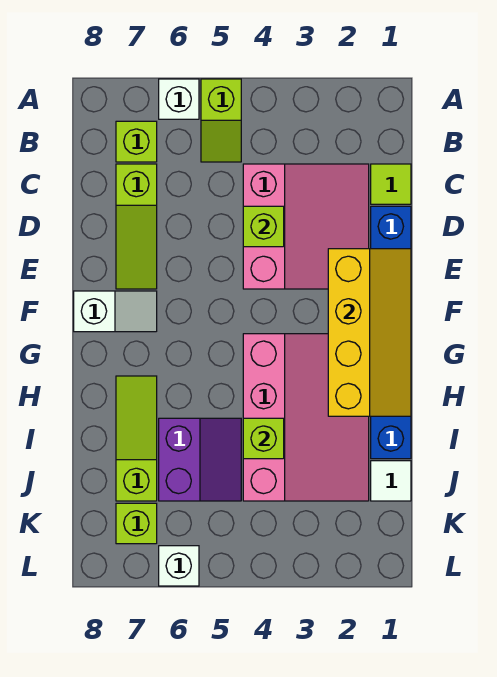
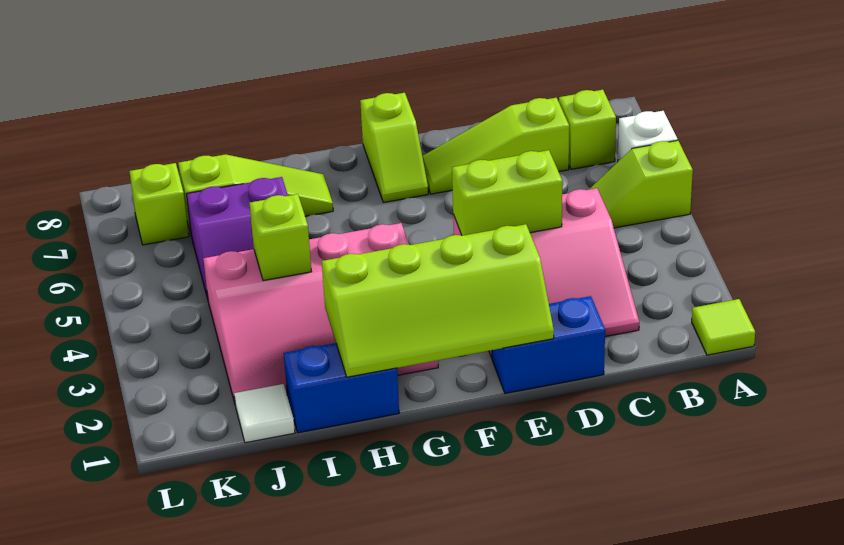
lime tile C1 level 1 -> lime tile A1 level 1
lime brick D4 level 2 -> lime brick D4:E4 level 2
yellow slope E1:H2 level 2 top 2 -> lime slope E1:H2 level 2 top 2
white slope F7:F8 level 1 top 8 -> lime slope F7:F8 level 1 top 8
white brick L6 level 1 -> none

